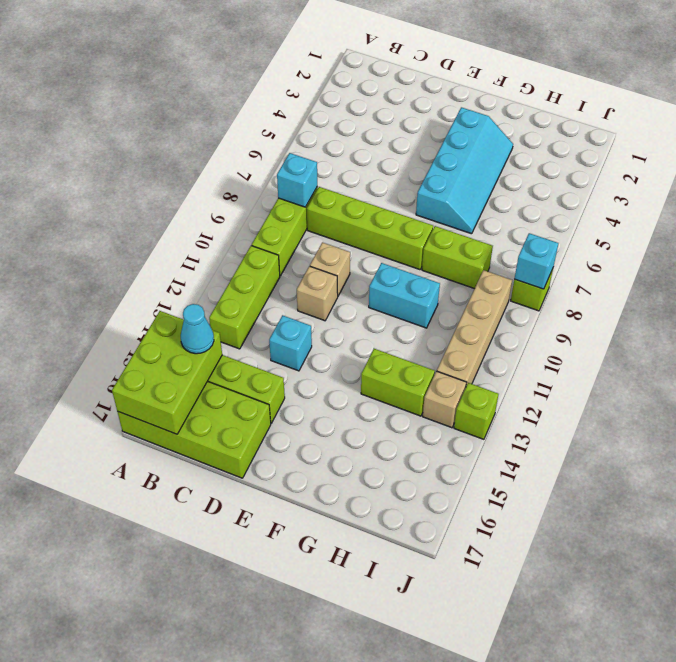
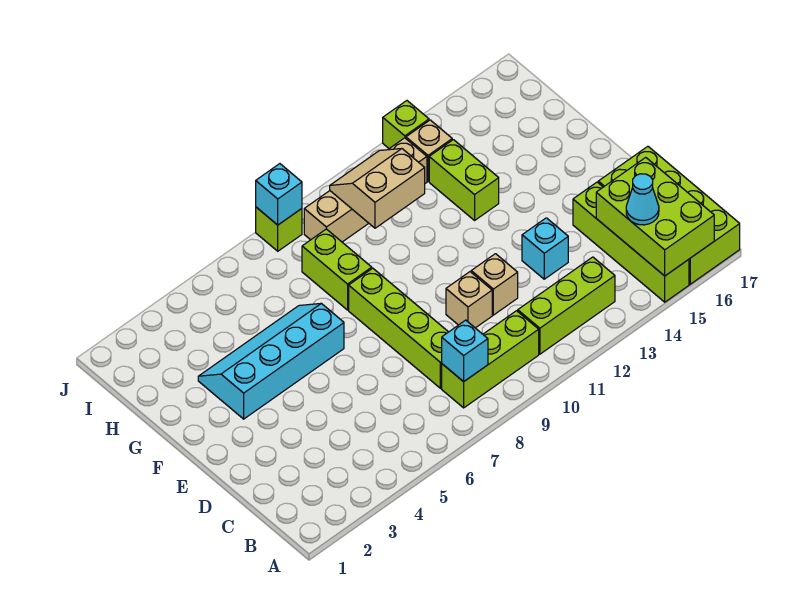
lime brick A15:B17 level 2 -> lime brick A15:C16 level 2
cyan brick F10:G10 level 1 -> none
none -> tan slope H10:I11 level 2 top H

